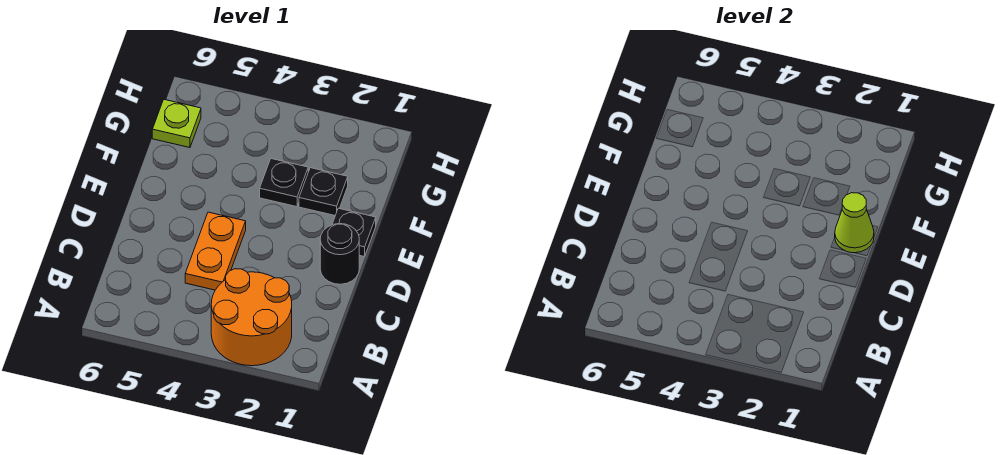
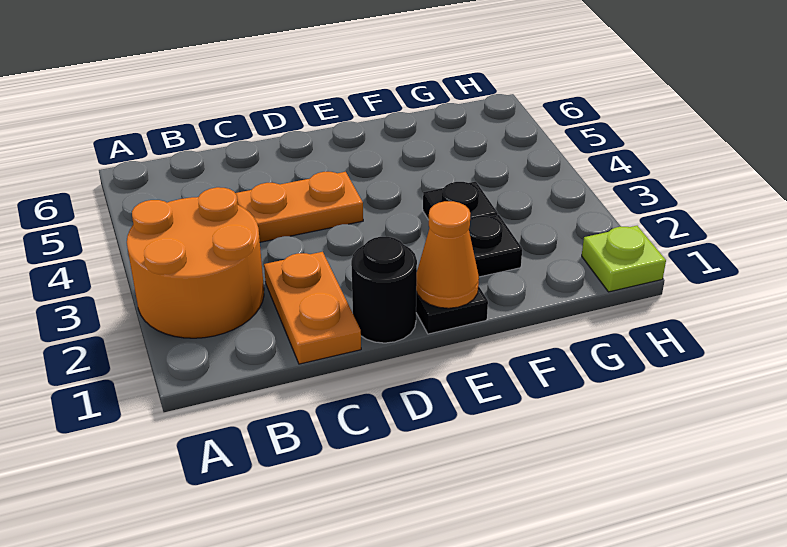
none -> orange plate C1:C2 level 1
lime cone E1 level 2 -> orange cone E1 level 2
lime plate G6 level 1 -> lime plate H1 level 1

